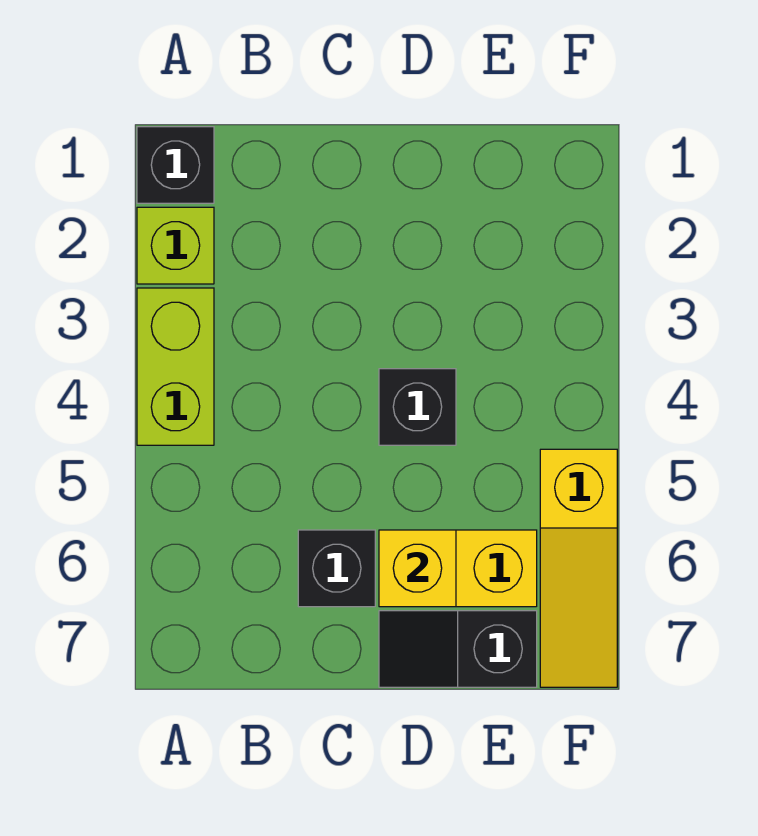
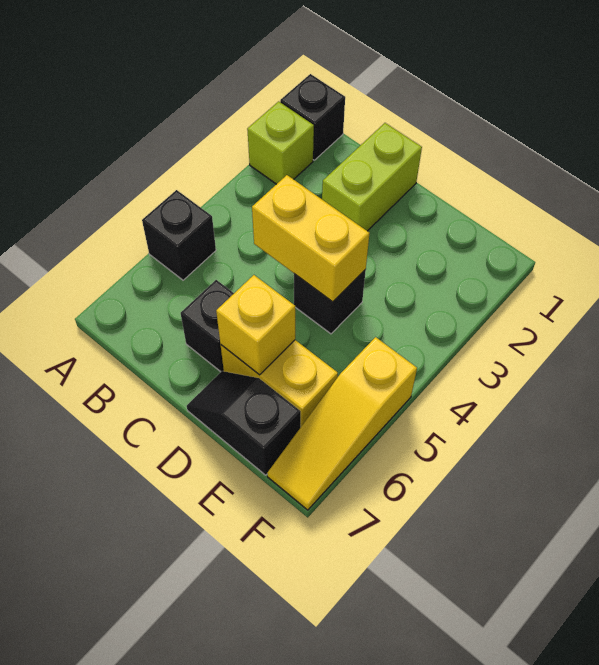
lime brick A3:A4 level 1 -> lime brick C1:C2 level 1
none -> black brick A5 level 1
none -> yellow brick C4:D4 level 2

